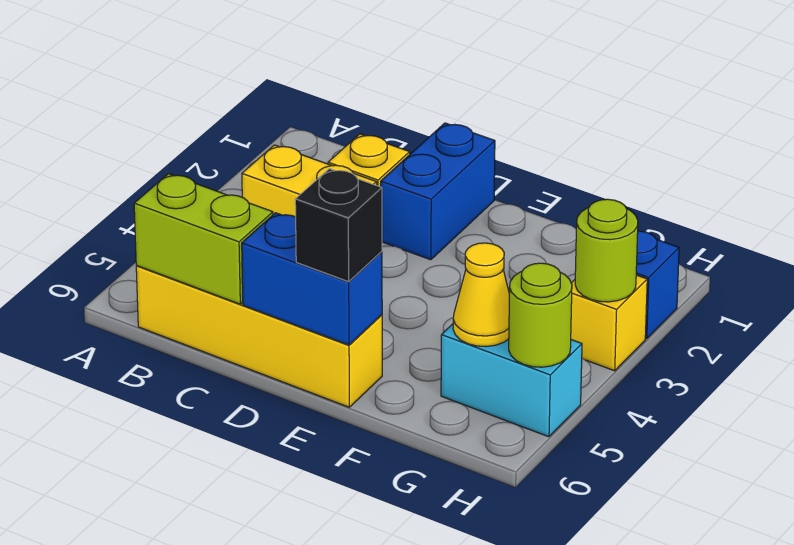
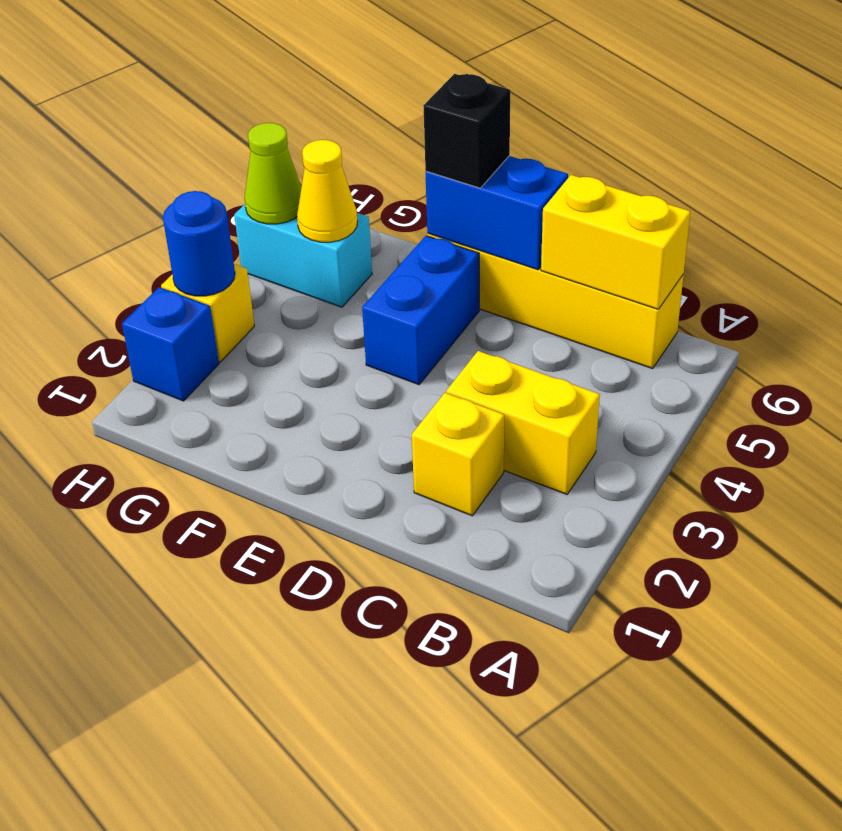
lime brick B6:C6 level 2 -> yellow brick B6:C6 level 2
blue brick D1:D2 level 1 -> blue brick E4:E5 level 1
lime round brick H3 level 2 -> blue round brick H3 level 2
lime round brick H5 level 2 -> lime cone H5 level 2

